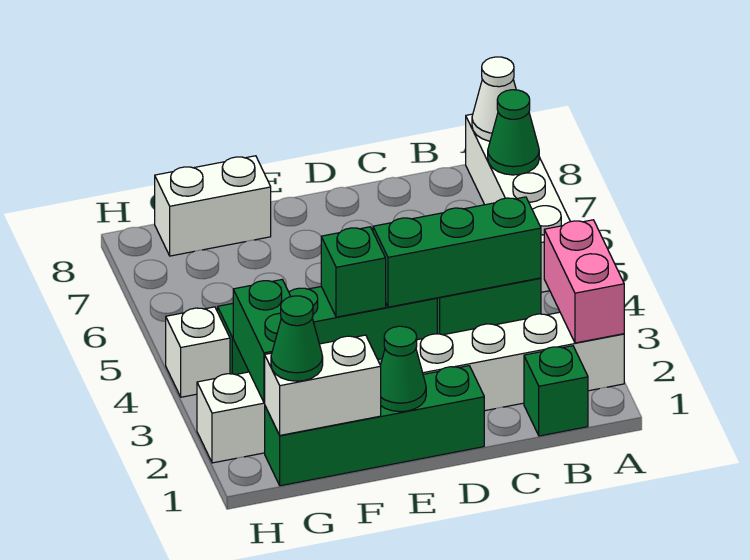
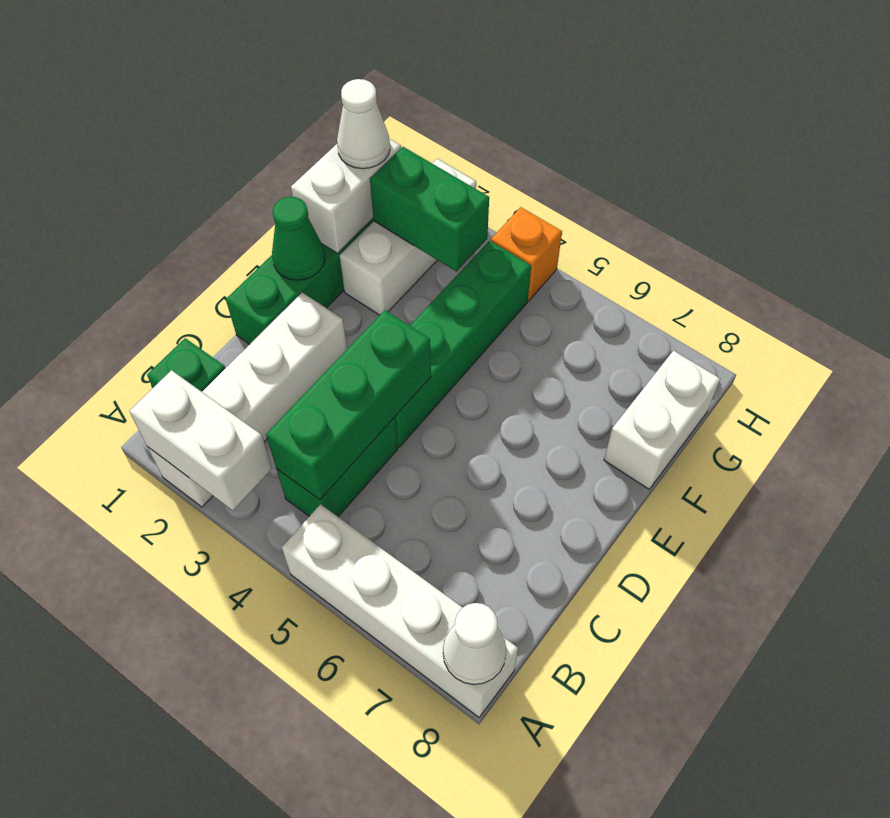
pink brick A2:A3 level 2 -> white brick A2:A3 level 2
green cone A7 level 2 -> none
green brick E4 level 2 -> none
green cone G1 level 3 -> white cone G1 level 3
white brick H4 level 1 -> orange brick H4 level 1

